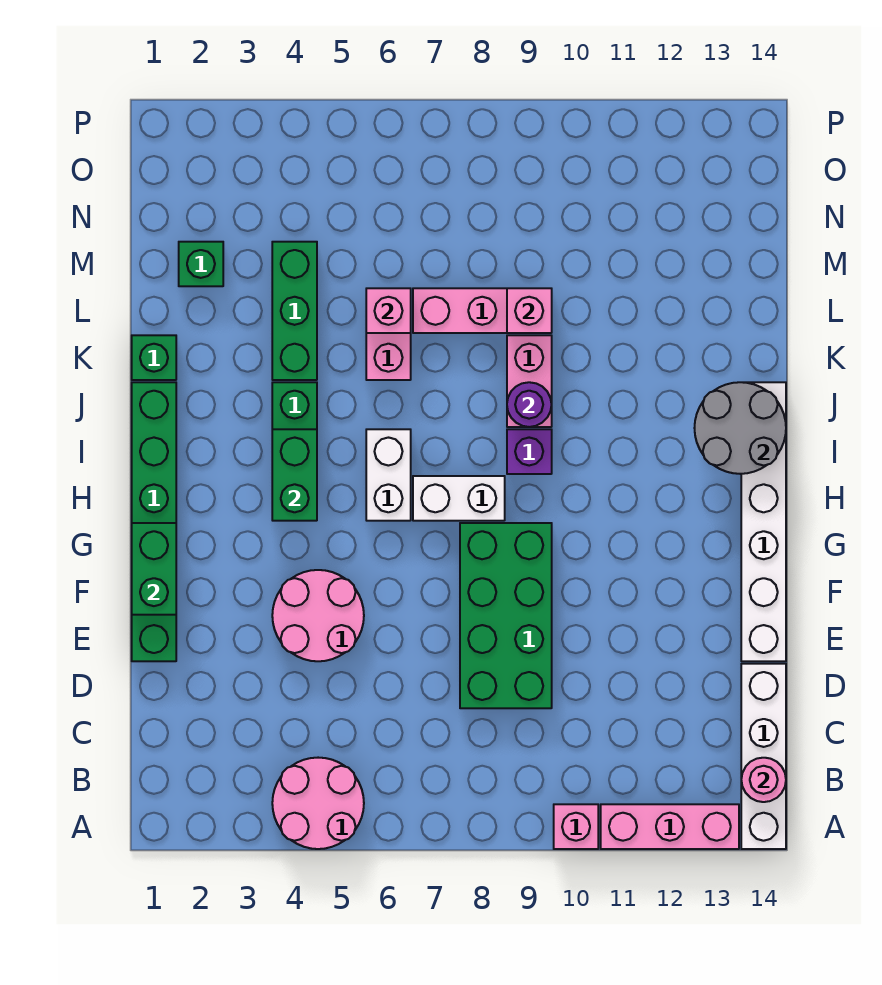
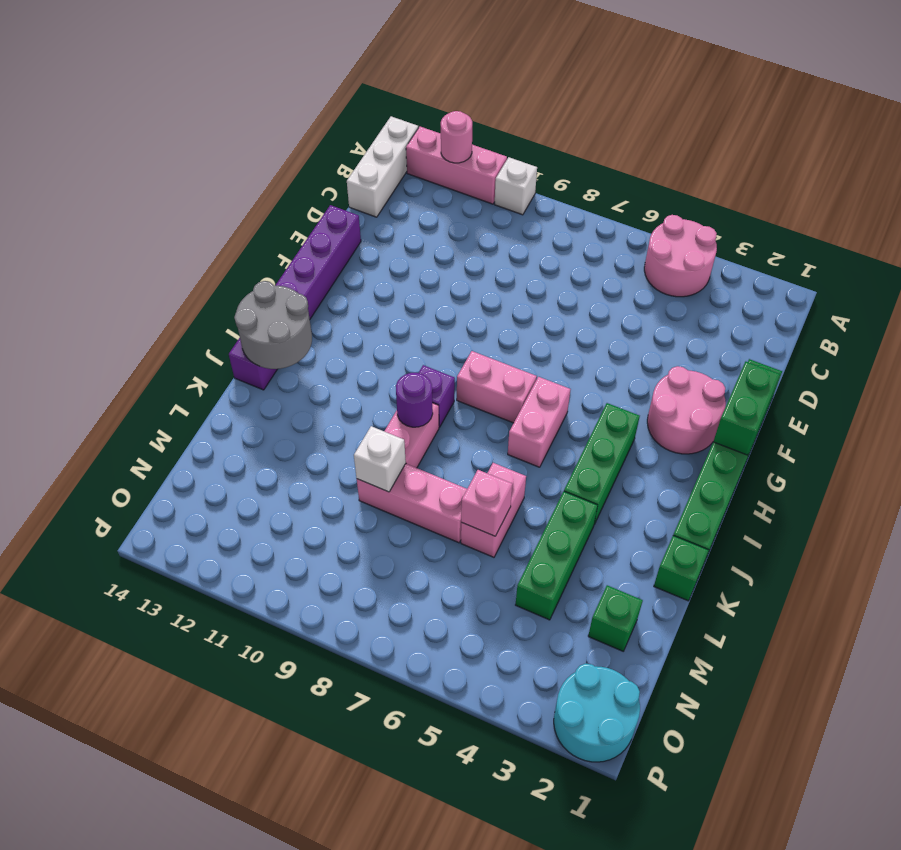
pink brick A10 level 1 -> white brick A10 level 1
white brick A14:D14 level 1 -> white brick A14:C14 level 1
pink round brick B14 level 2 -> pink round brick A12 level 2
green brick D8:G9 level 1 -> none
pink round brick E4:F5 level 1 -> pink round brick F2:G3 level 1
white brick E14:J14 level 1 -> purple brick E14:J14 level 1
green brick H4:I4 level 2 -> none
white brick H6:I6 level 1 -> pink brick H6:I6 level 1
white brick H7:H8 level 1 -> pink brick H7:H8 level 1
pink brick L9 level 2 -> white brick L9 level 2
none -> cyan round brick O1:P2 level 1

